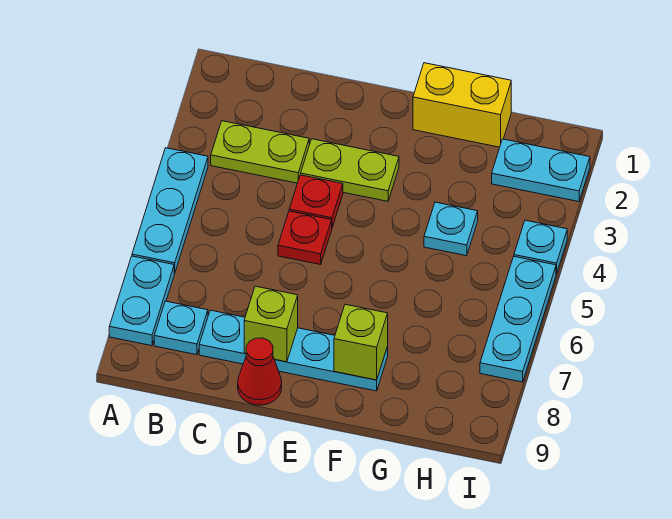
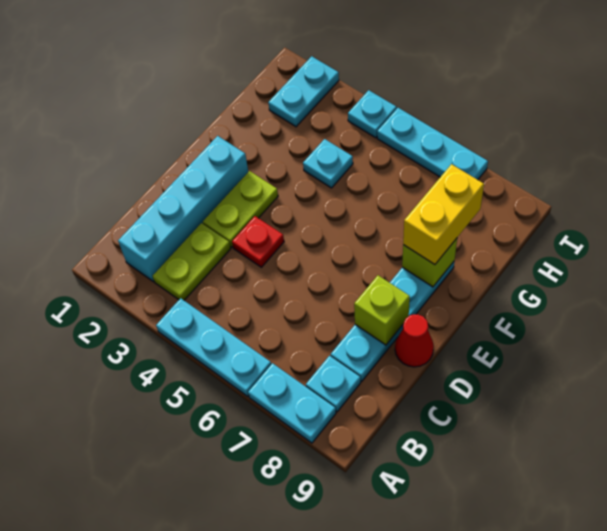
none -> cyan brick B2:E2 level 1
red plate D5 level 1 -> none
yellow brick F1:G1 level 1 -> yellow brick F8:G8 level 3

